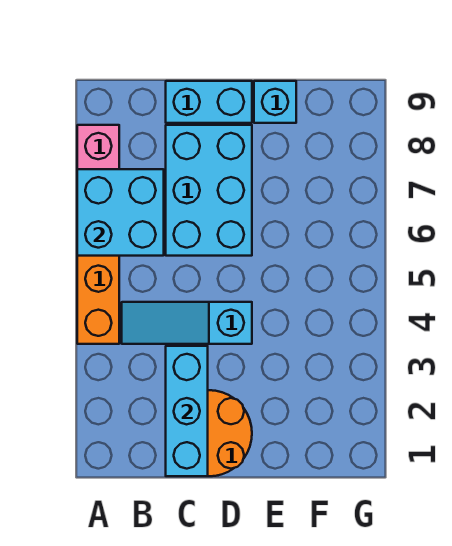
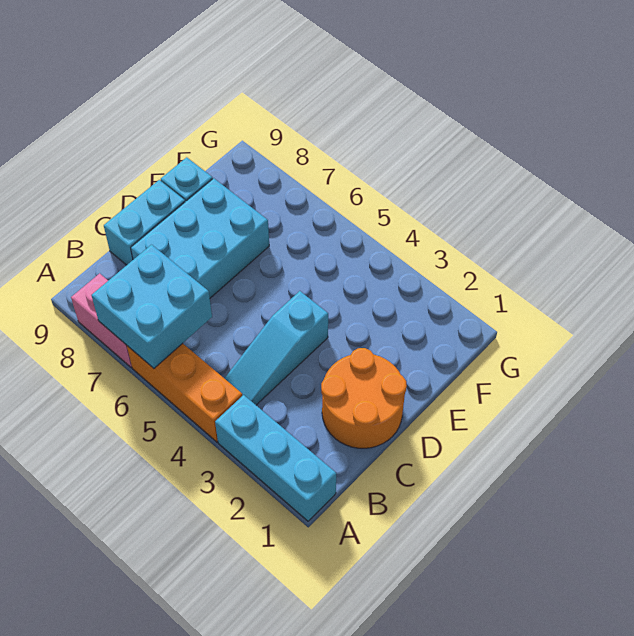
cyan brick C1:C3 level 2 -> cyan brick A1:A3 level 1
cyan brick C6:D8 level 1 -> cyan brick C7:E8 level 1

